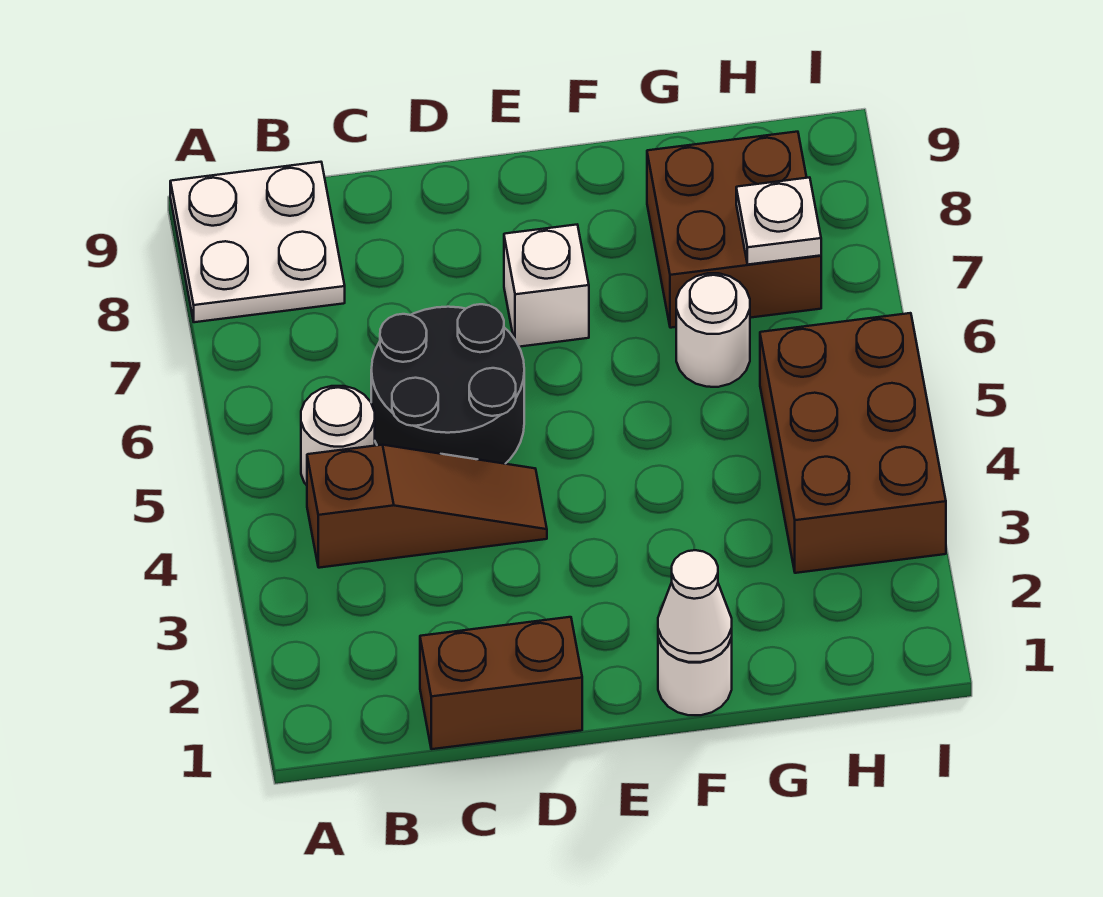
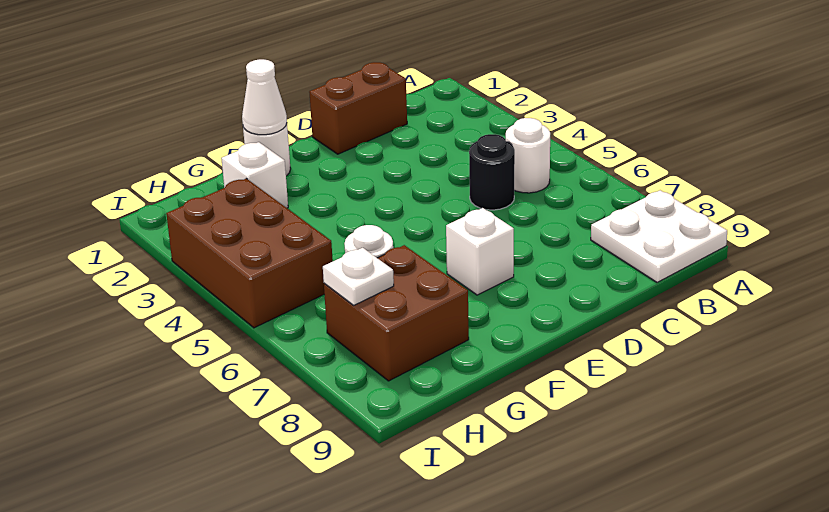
brown slope B4:D4 level 1 top B -> none
black round brick C5:D6 level 1 -> black round brick C5 level 1
none -> white brick G2 level 1

